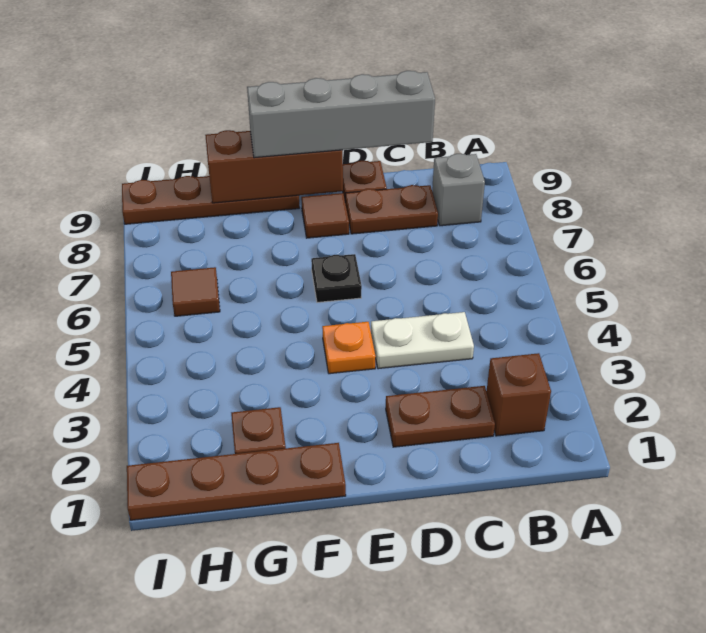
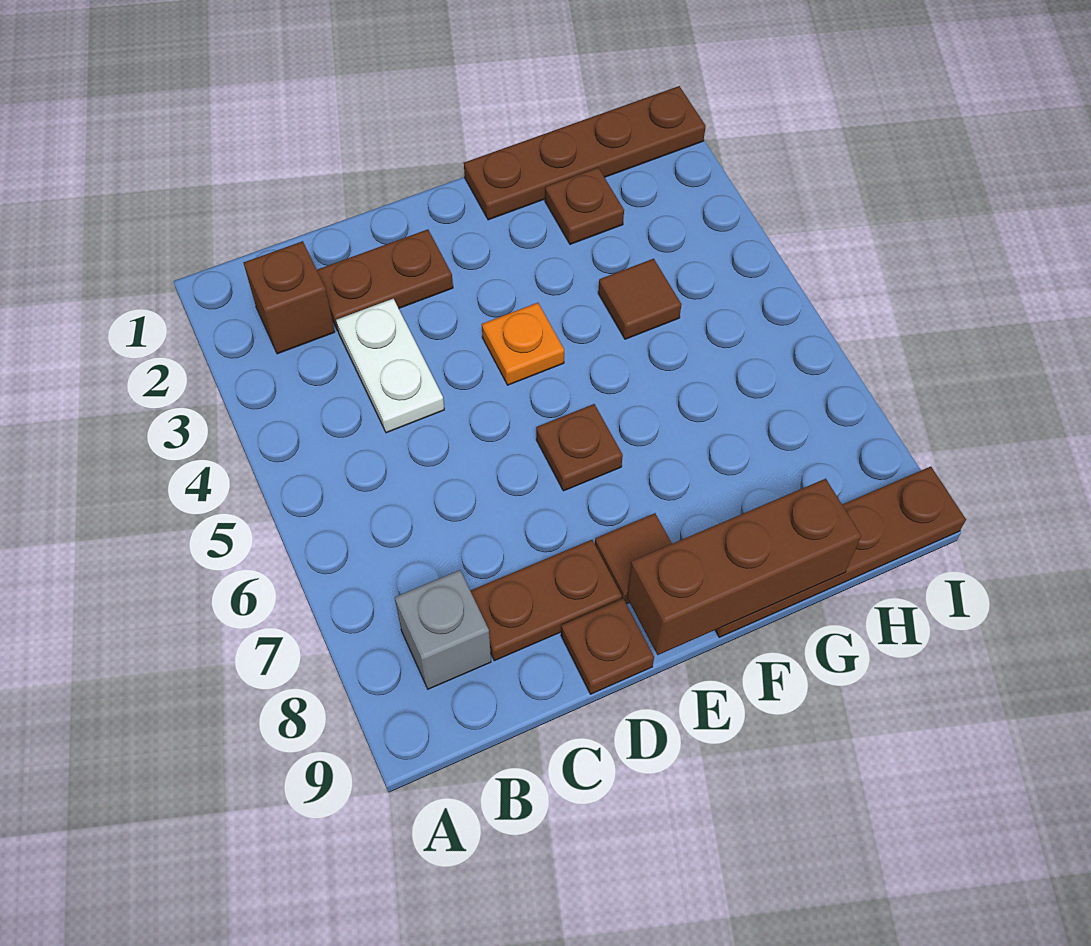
white plate C4:D4 level 1 -> white plate C3:C4 level 1
grey brick C9:F9 level 3 -> none
black plate E6 level 1 -> brown plate E6 level 1
brown tile H6 level 1 -> brown tile G4 level 1

